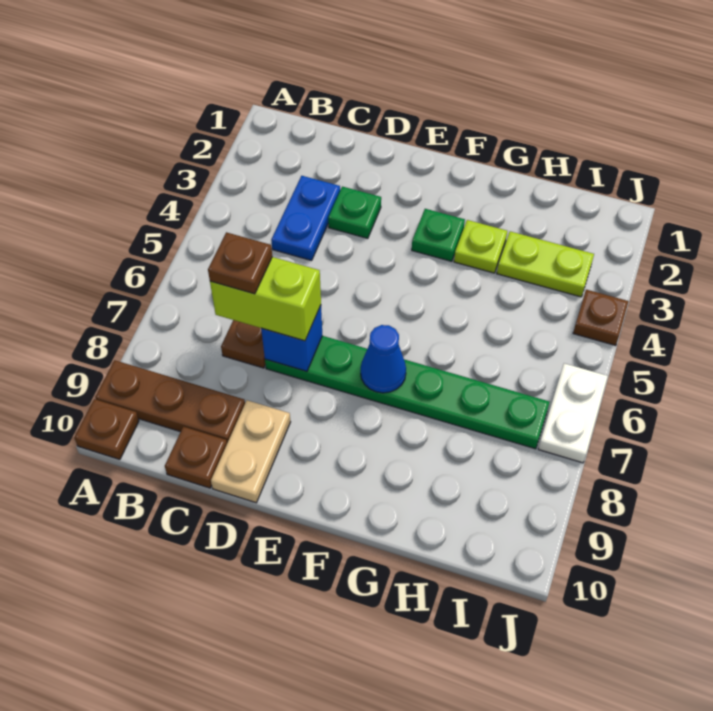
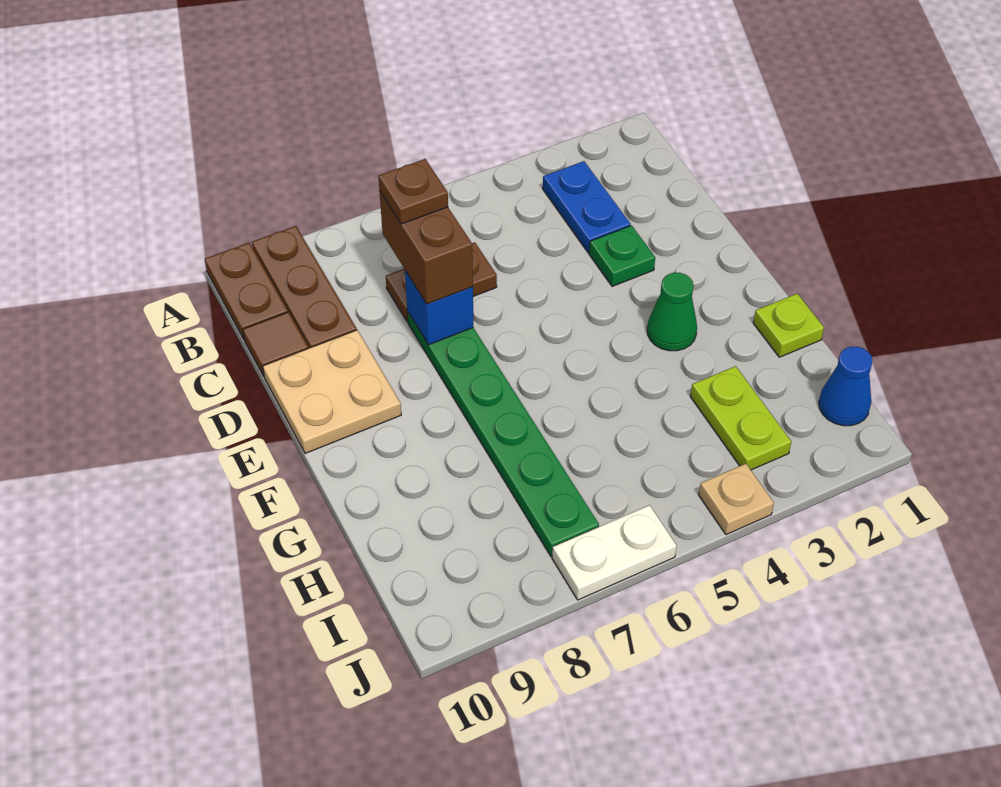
brown plate A10 level 1 -> brown plate A10:B10 level 1
blue plate C3:C4 level 1 -> blue plate B3:C3 level 1
lime brick C7:D7 level 3 -> brown brick C7:D7 level 3
brown plate C10 level 1 -> brown tile C10 level 1
tan plate D9:D10 level 1 -> tan plate D9:E10 level 1
green plate F3 level 1 -> green cone F3 level 1
blue cone F7 level 2 -> blue cone I1 level 1
lime plate G3 level 1 -> lime plate G1 level 1
brown plate J4 level 1 -> tan plate J4 level 1

